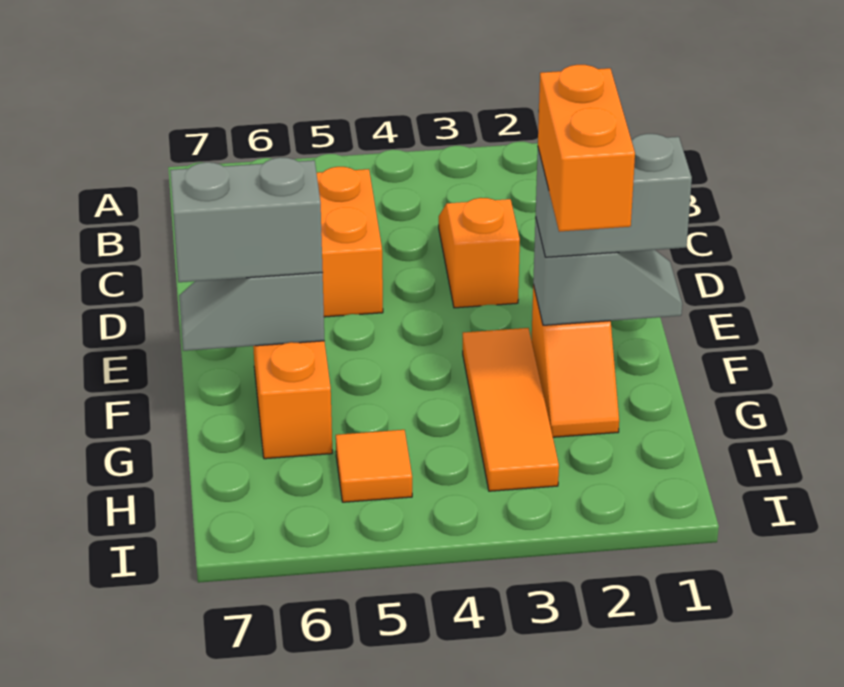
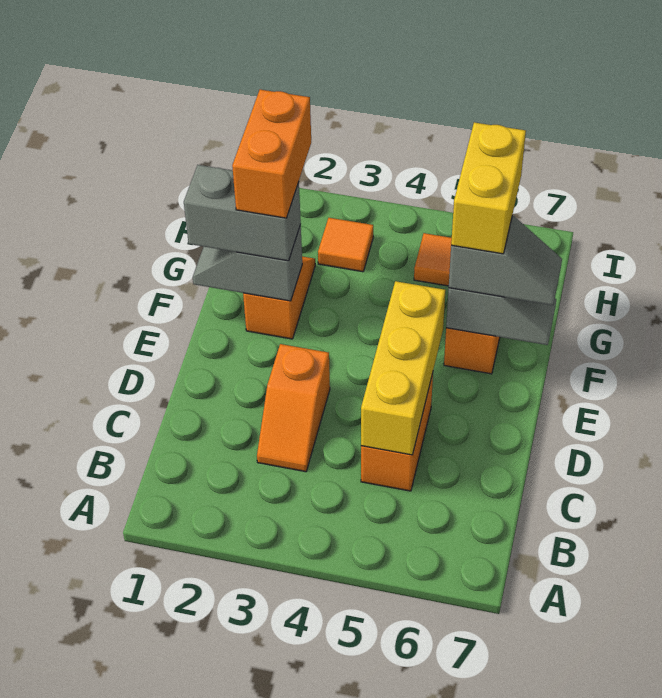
none -> yellow brick C5:E5 level 2
orange tile F3:H3 level 1 -> orange tile H3 level 1
grey brick F6:F7 level 3 -> grey slope F6:F7 level 3 top 6
none -> yellow brick F6:G6 level 4

